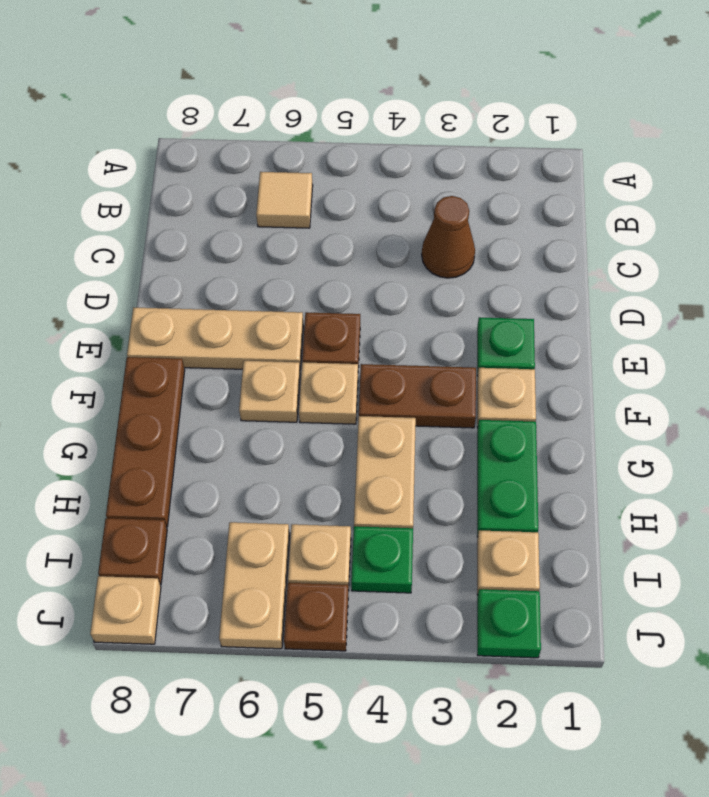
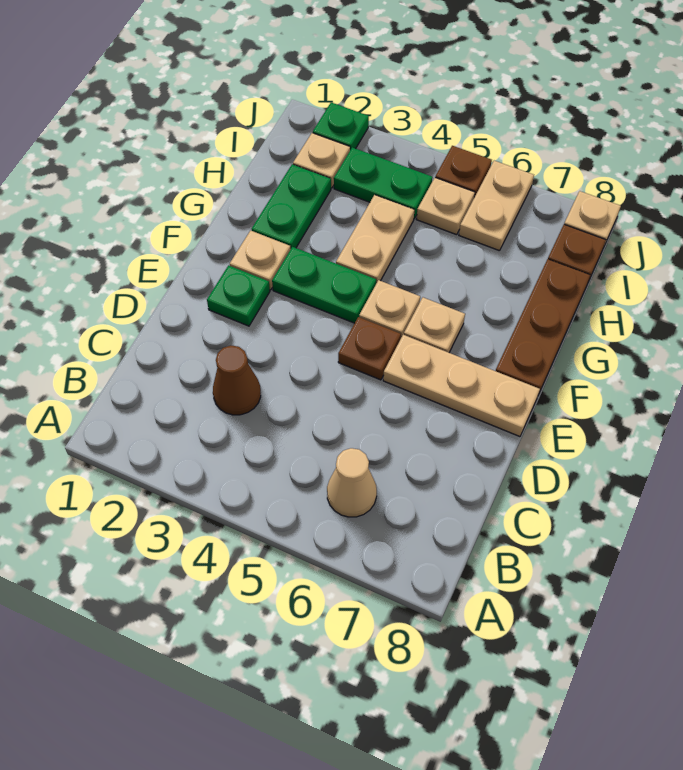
tan tile B6 level 1 -> tan cone B6 level 1
brown plate F3:F4 level 1 -> green plate F3:F4 level 1
green plate I4 level 1 -> green plate I3:I4 level 1

